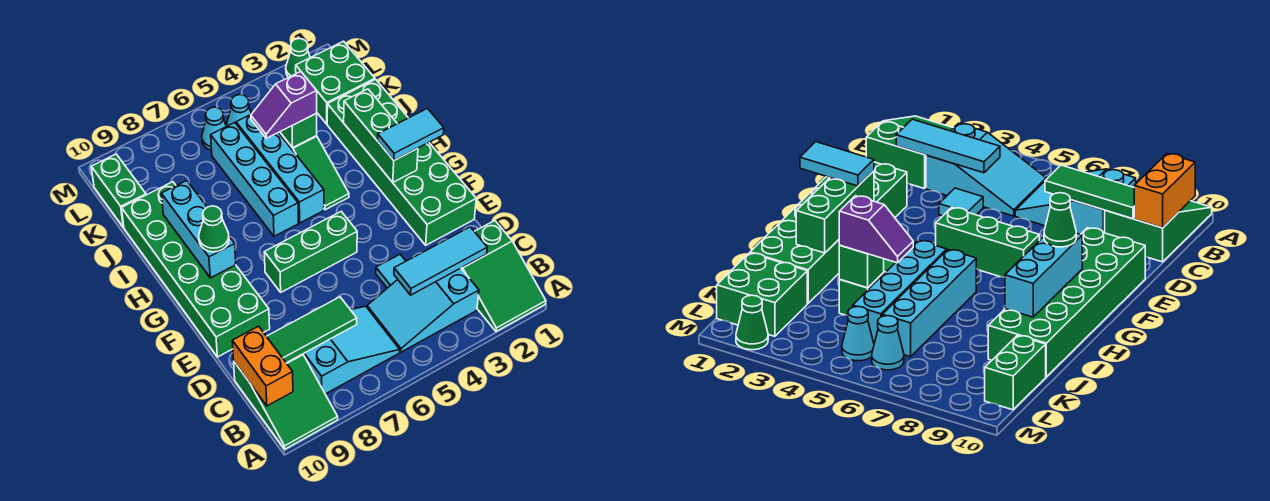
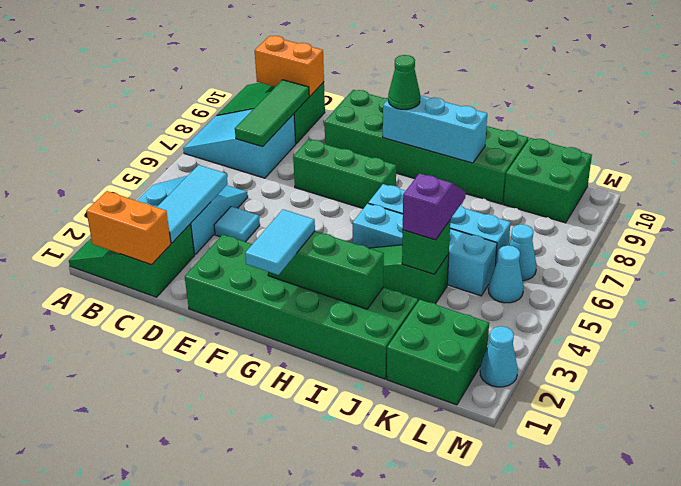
none -> orange brick B1:C1 level 2
cyan slope B6:C8 level 1 top 8 -> cyan slope A7:C8 level 1 top C
green brick F5:F7 level 1 -> green brick E7:G7 level 1
green brick K10:L10 level 1 -> green brick K9:L10 level 1
green cone M2 level 1 -> cyan cone M2 level 1

